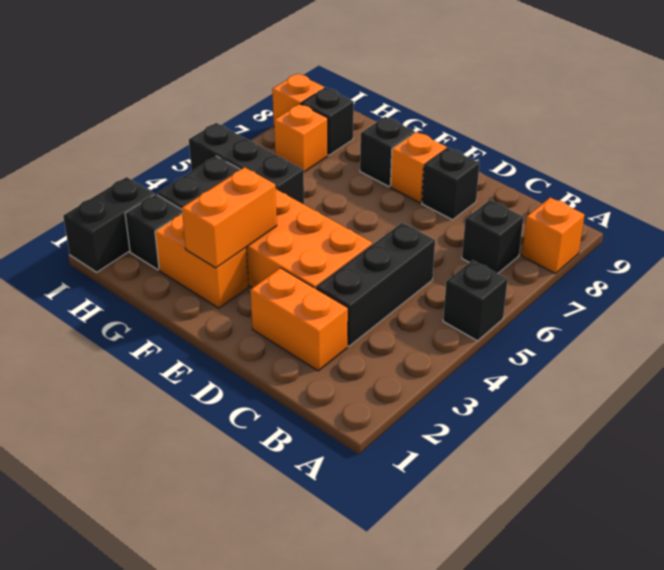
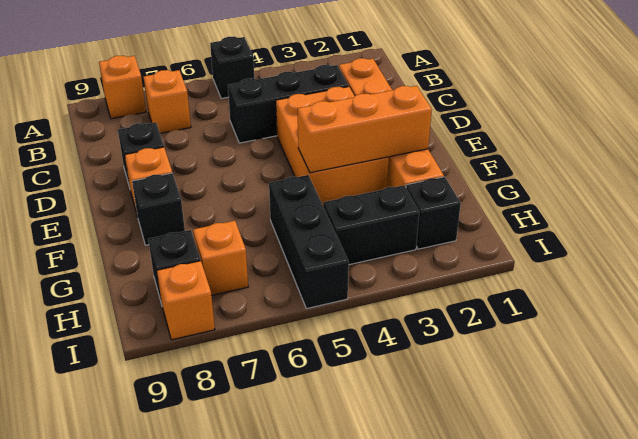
black brick B7 level 1 -> orange brick B7 level 1
orange brick F2:F3 level 2 -> orange brick F2:F4 level 2
black brick I1:I2 level 1 -> none

